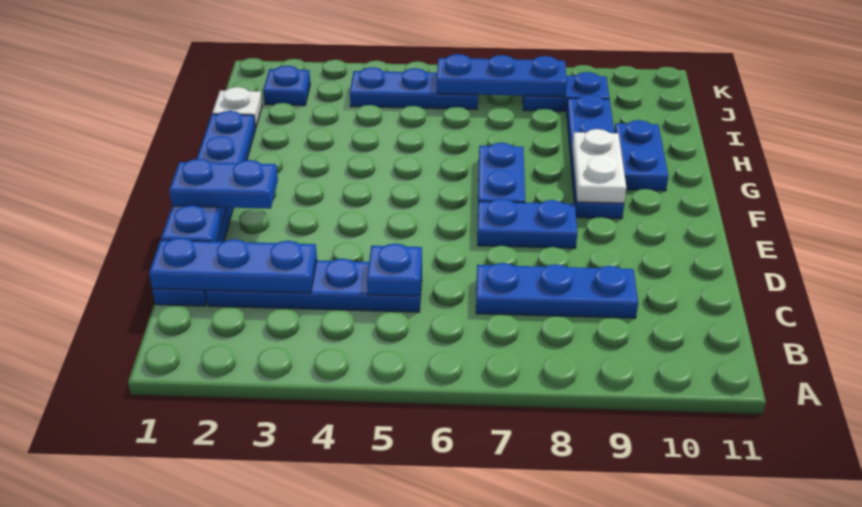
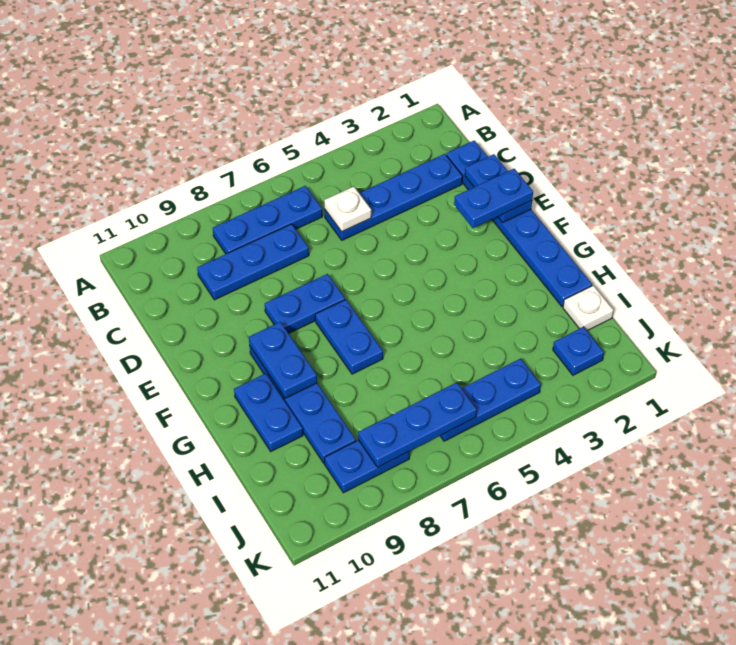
blue plate C1:C3 level 2 -> blue plate B6:B8 level 1
blue plate C5 level 2 -> white plate C5 level 2
white plate F9:G9 level 2 -> blue plate F9:G9 level 2

